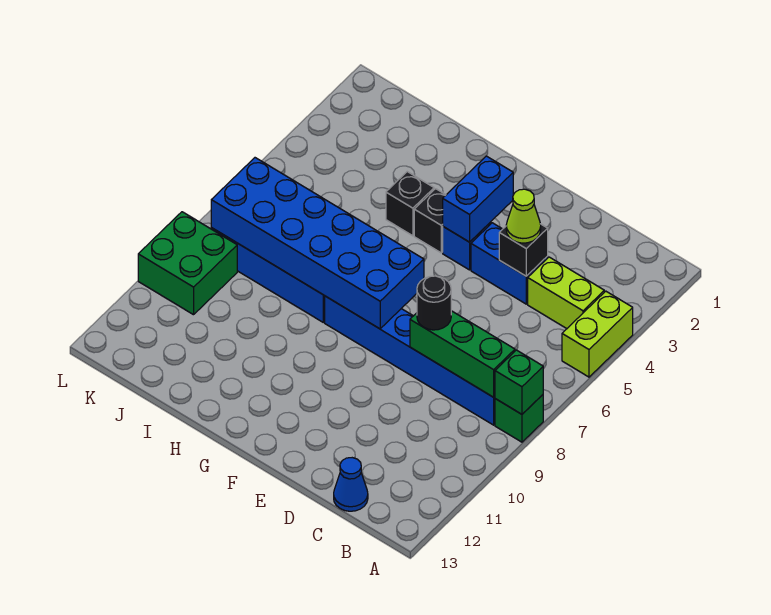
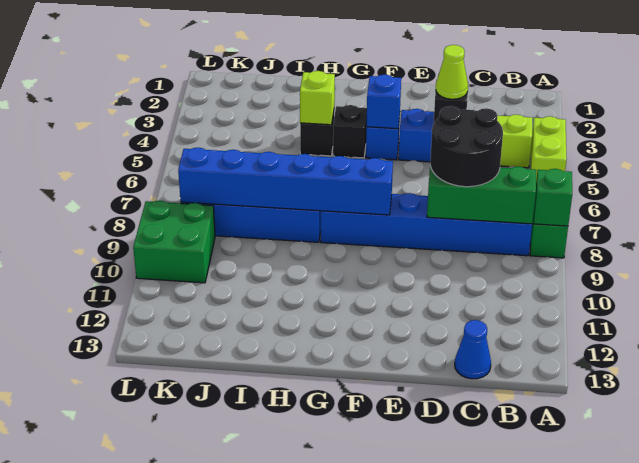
black round brick D8 level 3 -> black round brick C7:D8 level 3
blue brick F3:F4 level 2 -> blue brick F4 level 2
blue brick F7:K8 level 2 -> blue brick F8:K8 level 2
none -> lime brick H4 level 2

